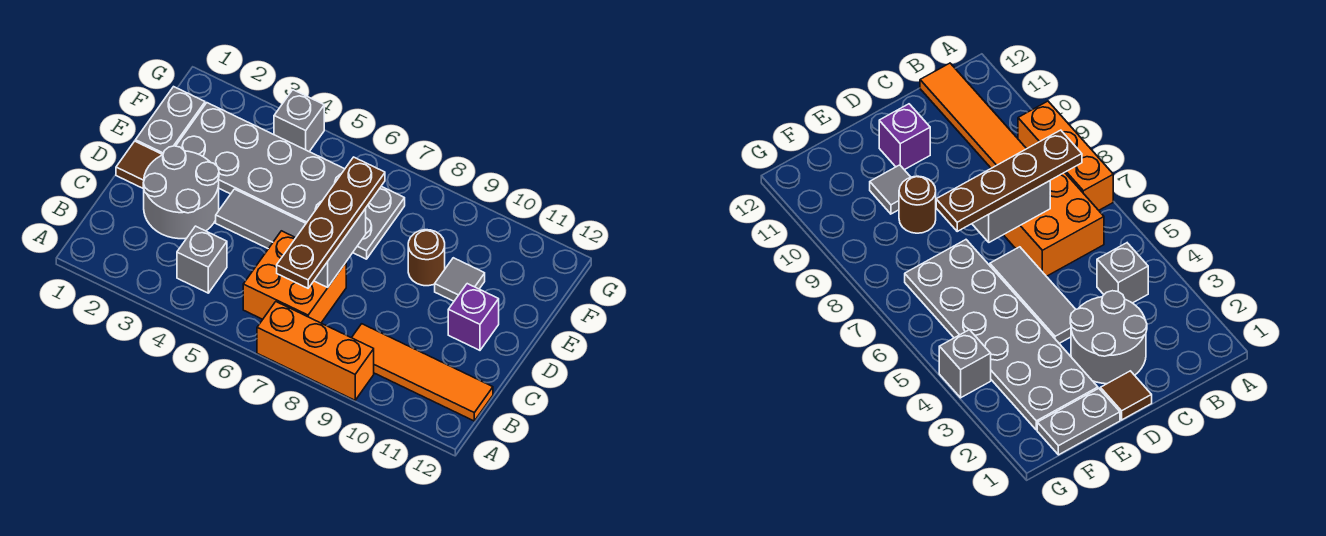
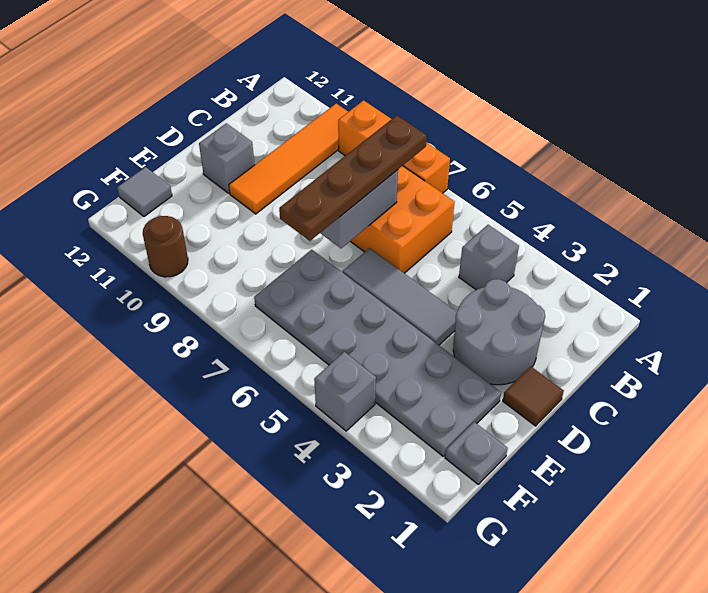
orange tile B9:B12 level 1 -> orange tile A10:D10 level 1
purple brick D11 level 1 -> grey brick D11 level 1
grey plate E1:F1 level 1 -> grey plate F1 level 1
brown round brick E9 level 1 -> brown round brick G10 level 1
grey tile E10 level 1 -> grey tile F12 level 1

